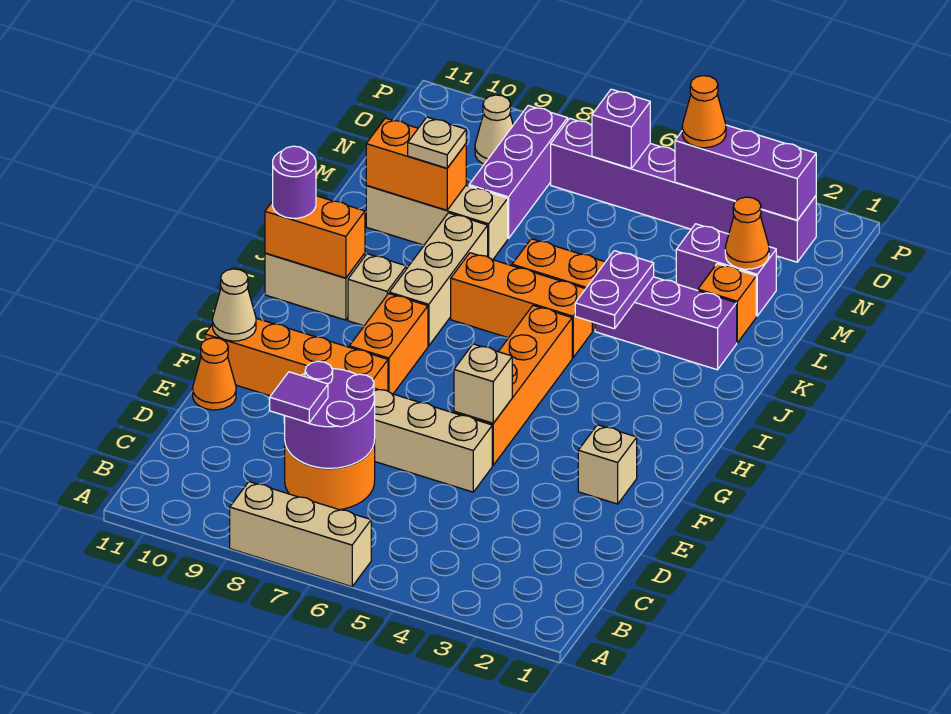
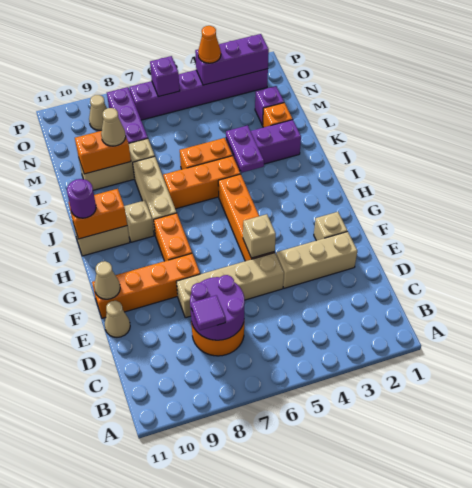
tan brick A6:A8 level 1 -> tan brick E2:E4 level 1
orange cone E11 level 1 -> tan cone E11 level 1
tan plate L9 level 3 -> tan cone L9 level 3
purple brick M2:M3 level 1 -> purple brick M2 level 1
orange cone M2 level 2 -> none

